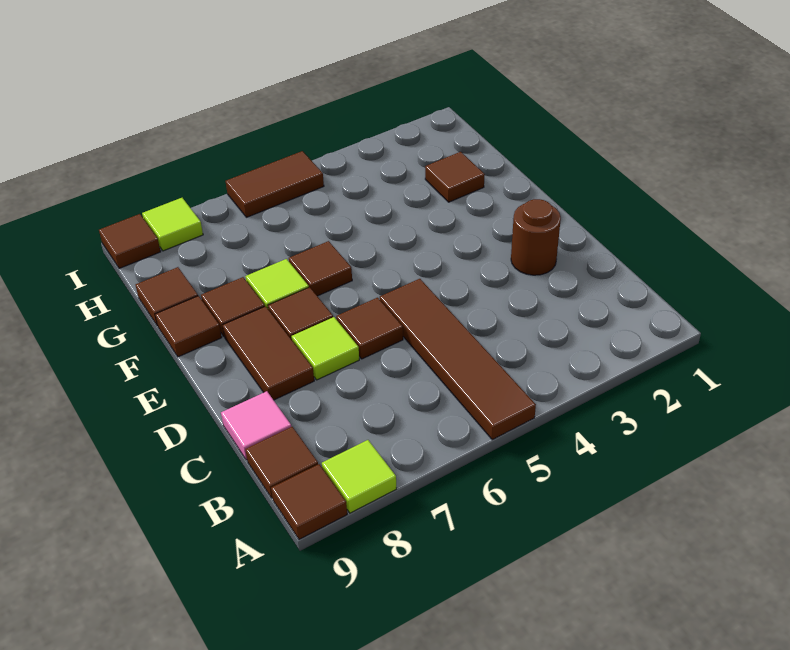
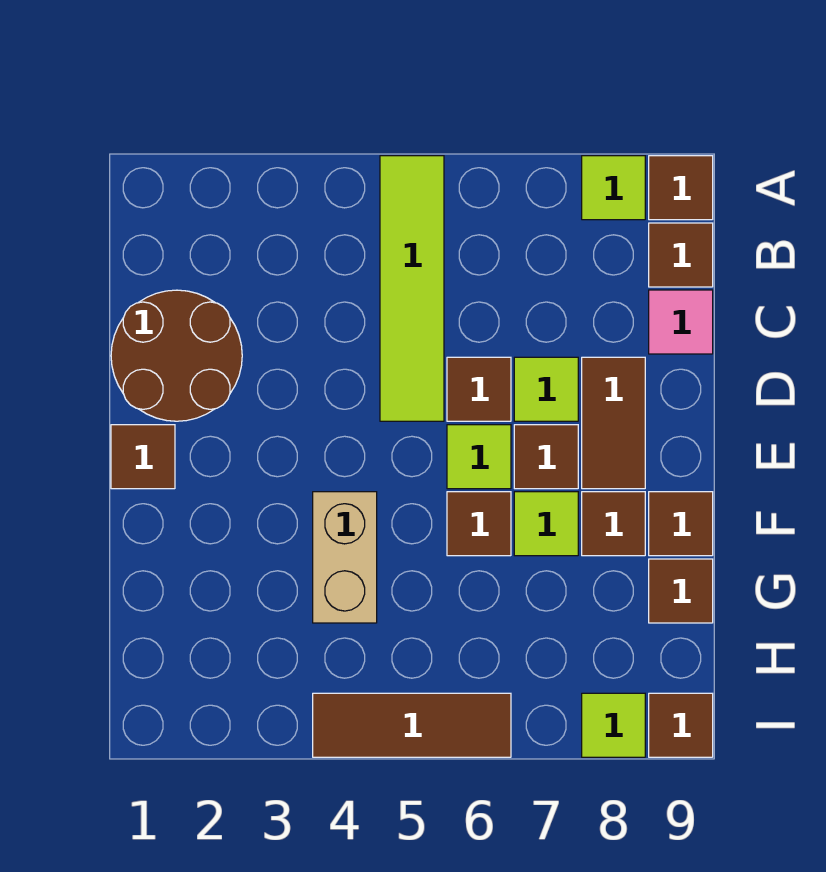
brown tile A5:D5 level 1 -> lime tile A5:D5 level 1
brown round brick D2 level 1 -> brown round brick C1:D2 level 1
none -> lime tile E6 level 1
none -> tan brick F4:G4 level 1
brown tile G2 level 1 -> brown tile E1 level 1
brown tile I5:I6 level 1 -> brown tile I4:I6 level 1

